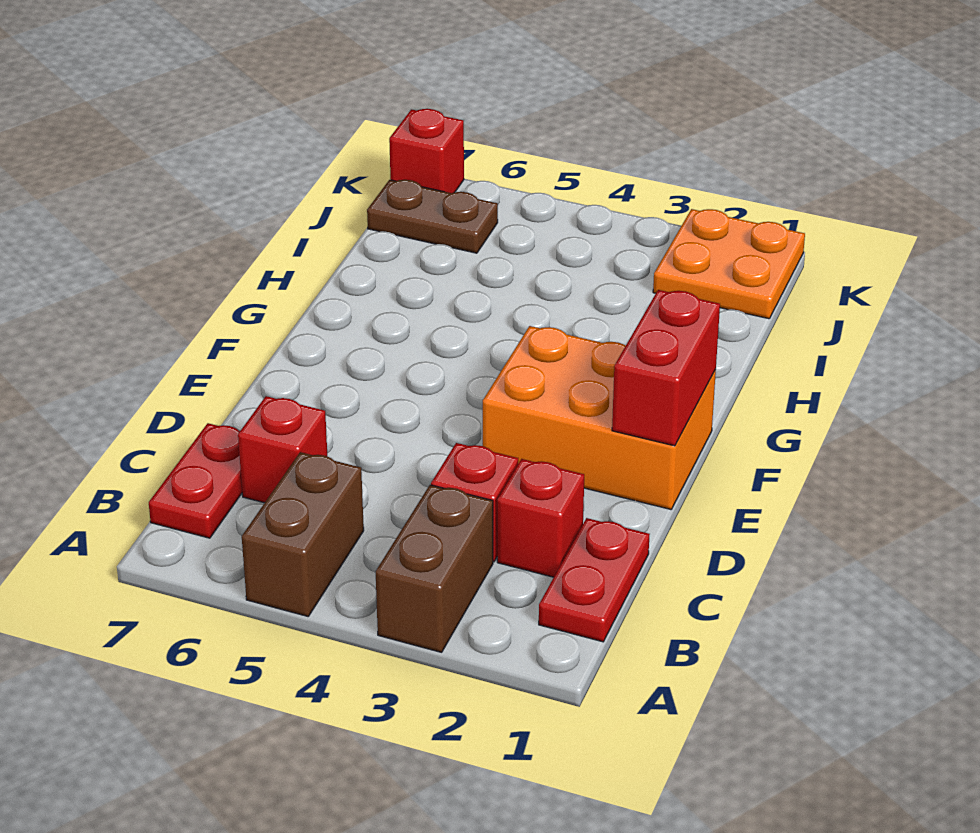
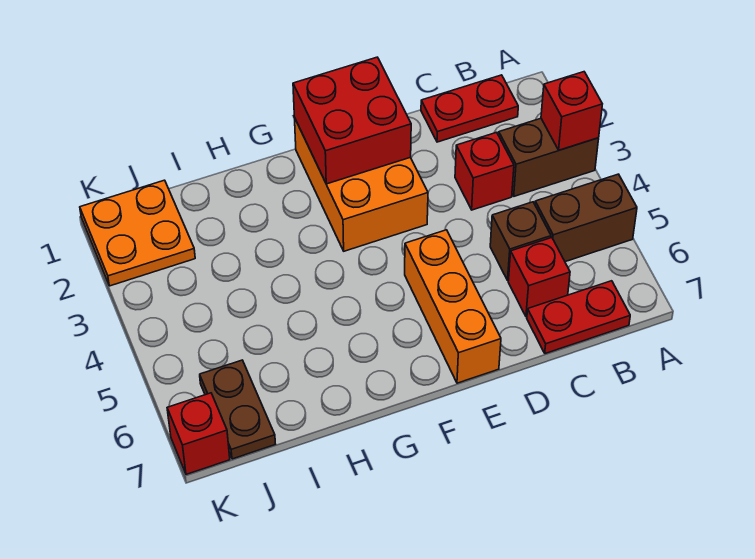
red brick C2 level 1 -> red brick A3 level 2
none -> brown brick C5 level 1
red brick E1:F1 level 2 -> red brick E1:F2 level 2
none -> orange brick E5:E7 level 1

